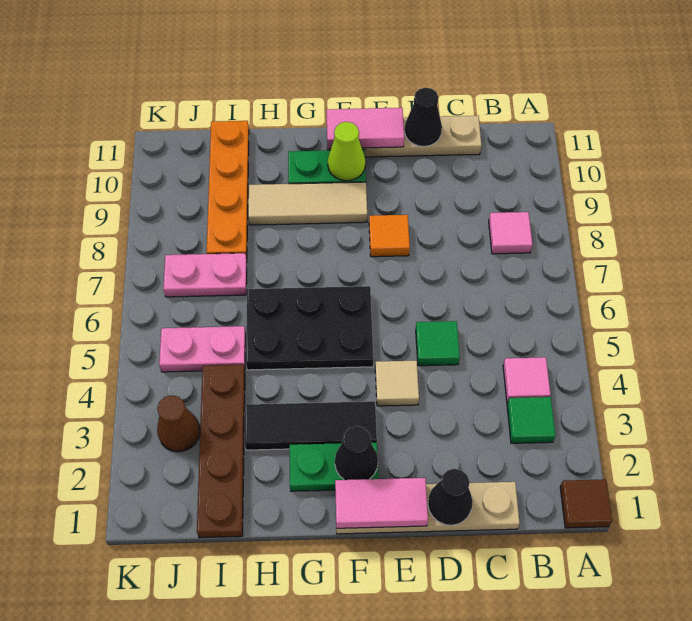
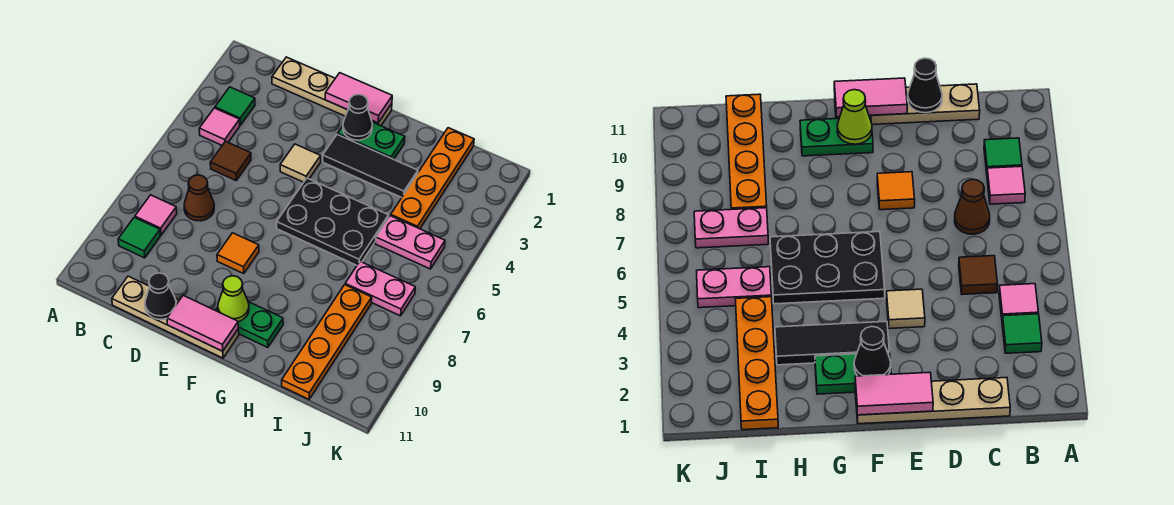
brown tile A1 level 1 -> brown tile C5 level 1
black cone D1 level 2 -> none
green tile D5 level 1 -> green tile B9 level 1
tan tile F9:H9 level 1 -> none
brown plate I1:I4 level 1 -> orange plate I1:I4 level 1
brown cone J3 level 1 -> brown cone C7 level 1

